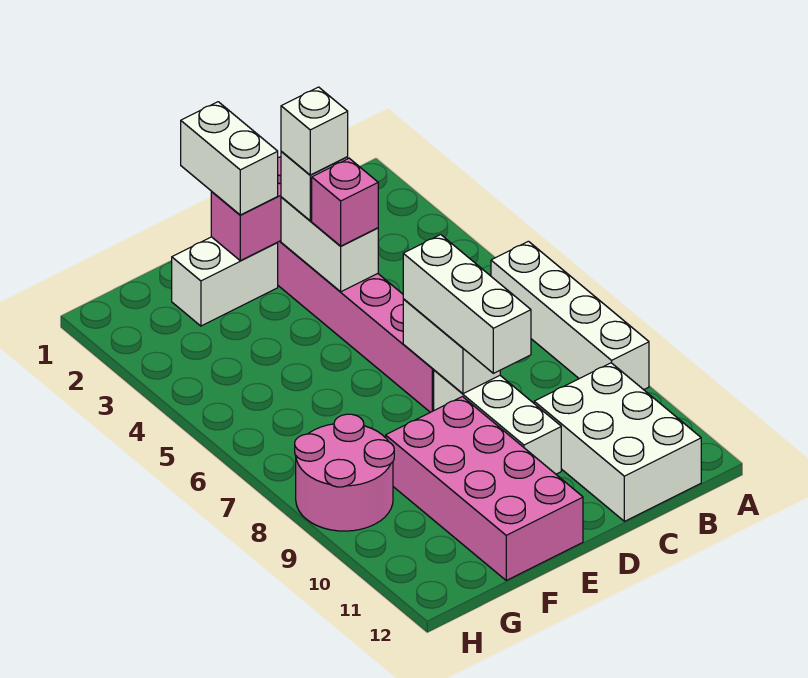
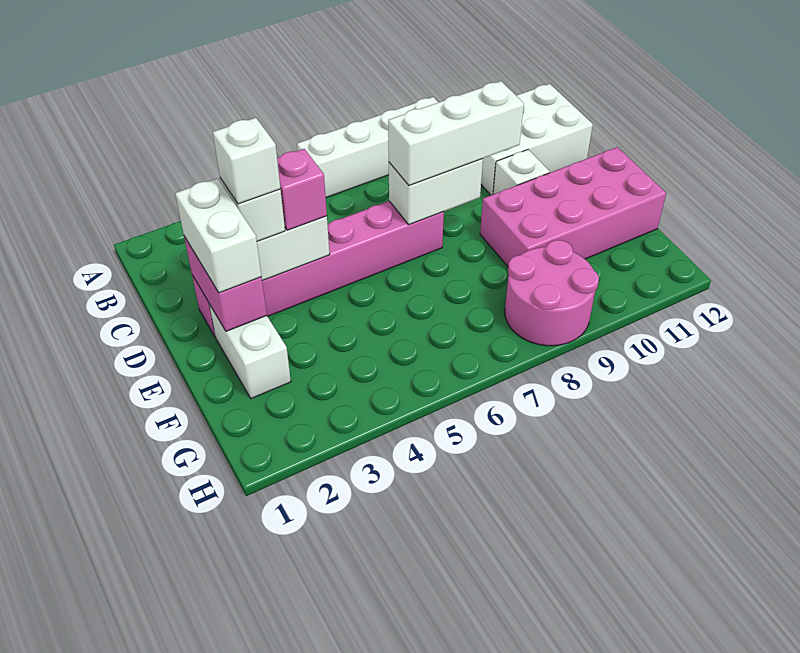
white brick D8:D10 level 1 -> white brick D10 level 1
white brick E1:E2 level 3 -> white brick D2:E2 level 3

